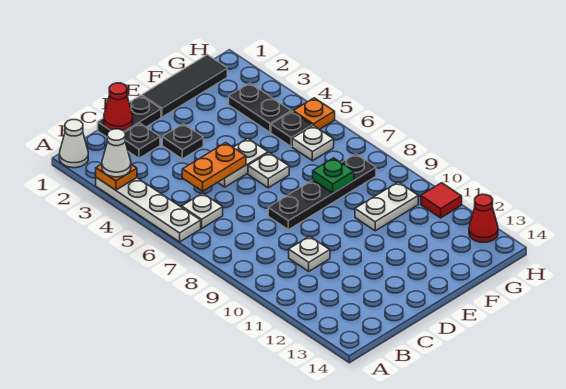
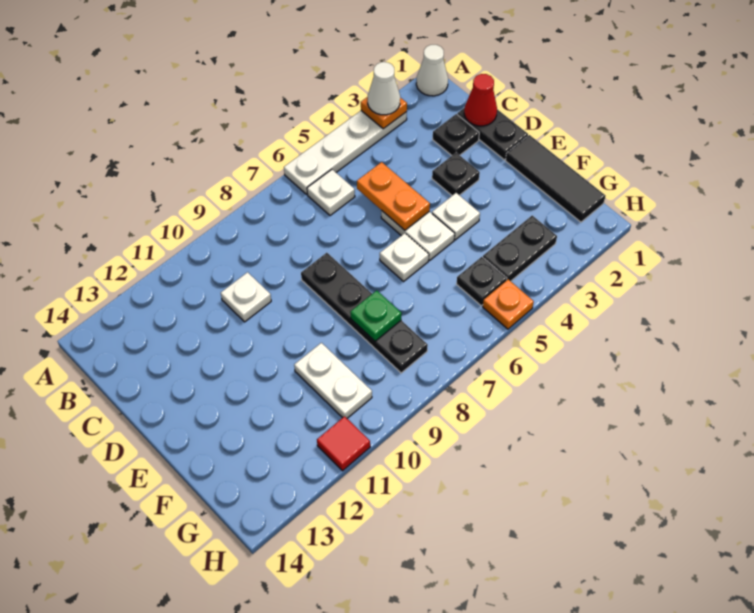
white plate G6 level 1 -> white plate E4 level 1
red cone H13 level 1 -> none

